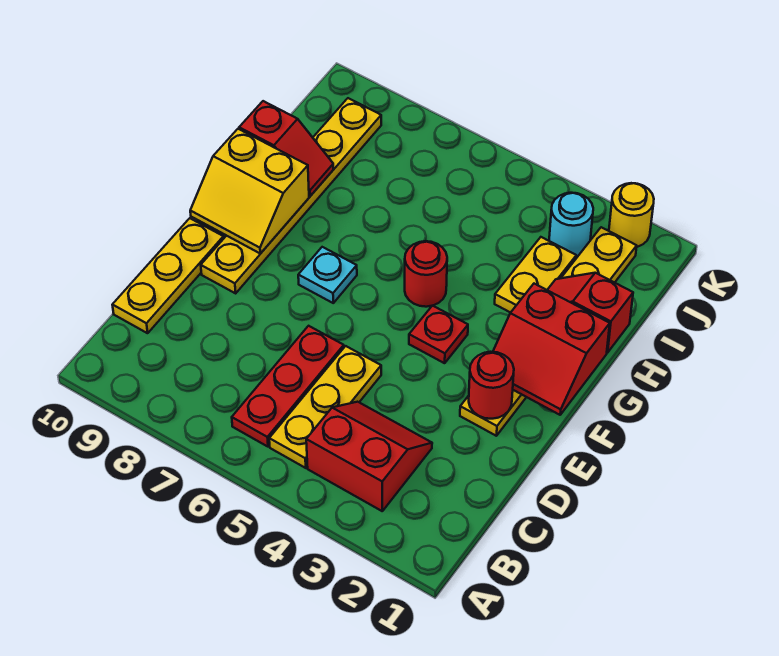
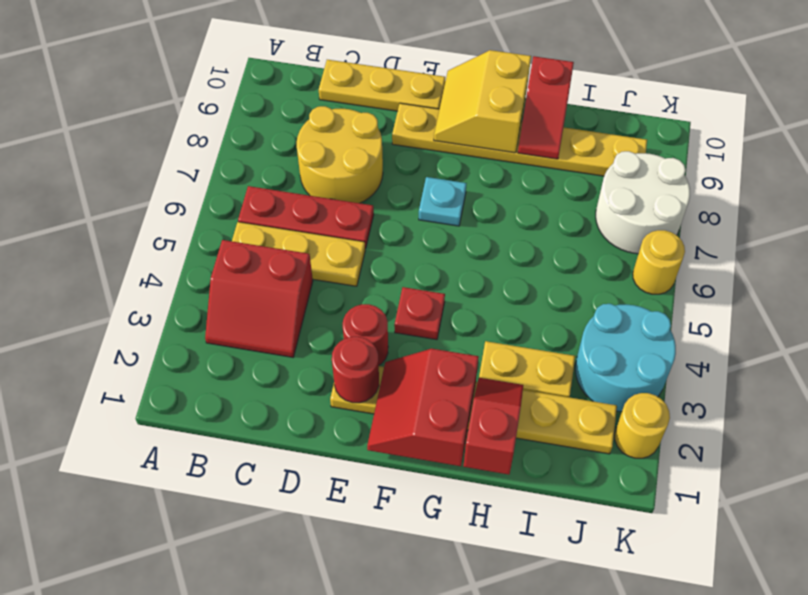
red slope B3:C4 level 1 top B -> red slope B3:C4 level 1 top 4
none -> yellow round brick C7:D8 level 1
red round brick G5 level 1 -> red round brick E3 level 1
cyan round brick J3 level 1 -> cyan round brick J3:K4 level 1
none -> white round brick J7:K8 level 1
none -> yellow round brick K6 level 1

